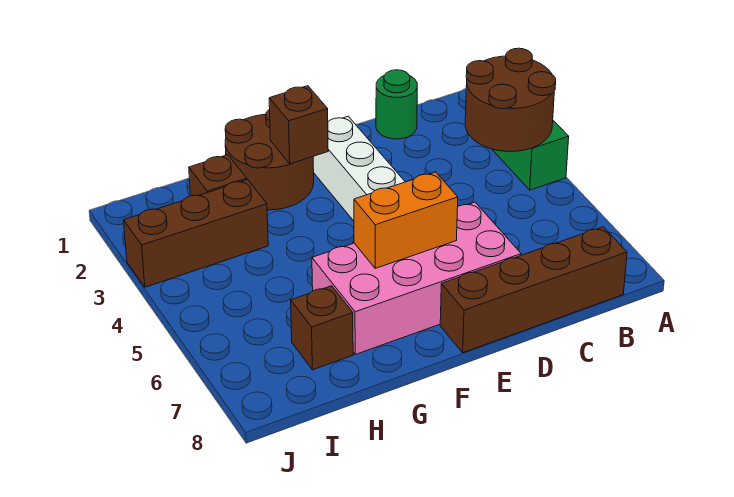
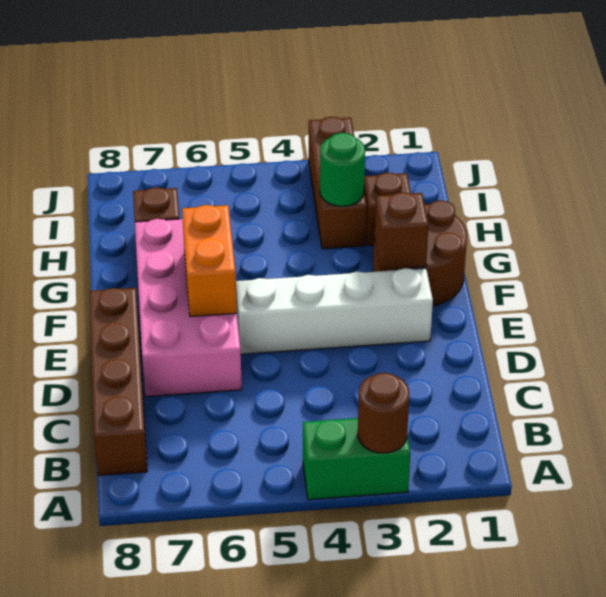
brown round brick A3:B4 level 2 -> brown round brick A3 level 2
green round brick C1 level 1 -> green round brick H3 level 2

